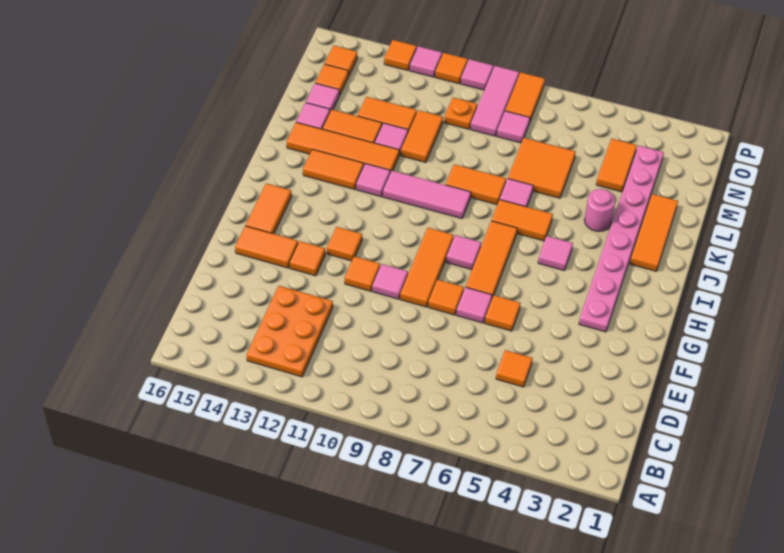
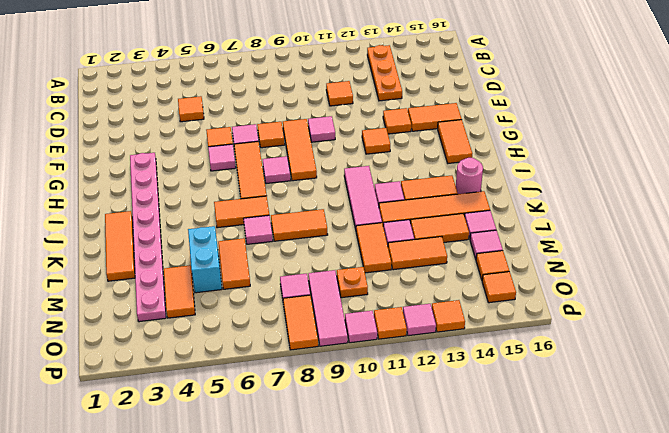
orange plate B12:D13 level 1 -> orange plate B13:D13 level 1
orange tile F11 level 1 -> orange tile D11 level 1
pink tile I5 level 1 -> pink tile G6 level 1
pink tile J9:J11 level 1 -> pink tile I11:K11 level 1
pink round brick K4 level 1 -> pink round brick J15 level 1
none -> cyan brick L5:M5 level 1
orange tile L6:M7 level 1 -> orange tile L6:M6 level 1

